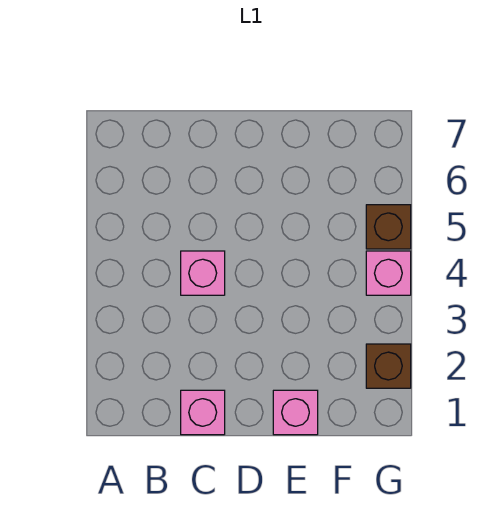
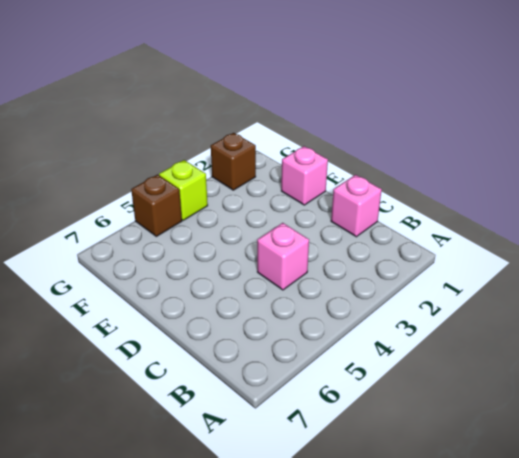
pink brick G4 level 1 -> lime brick G4 level 1

